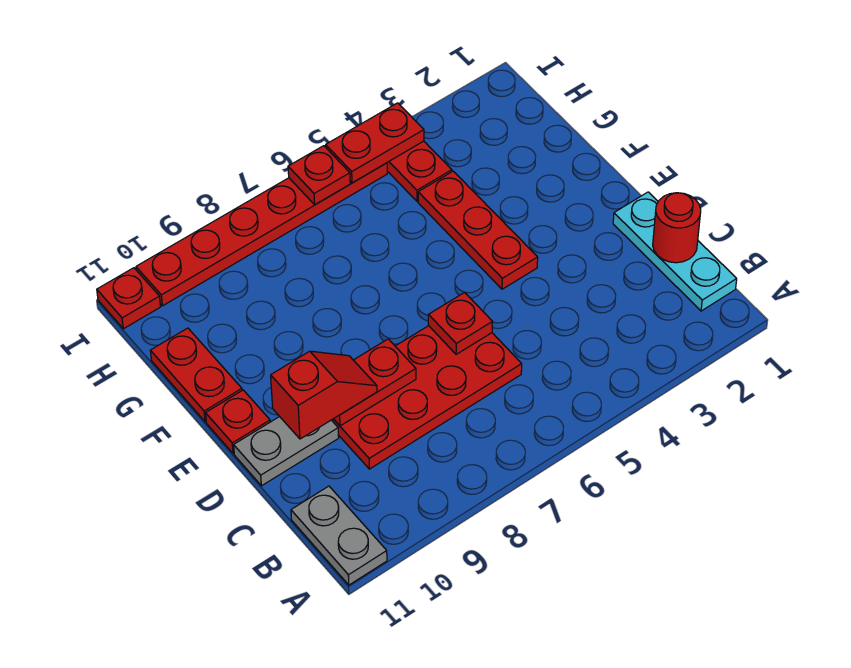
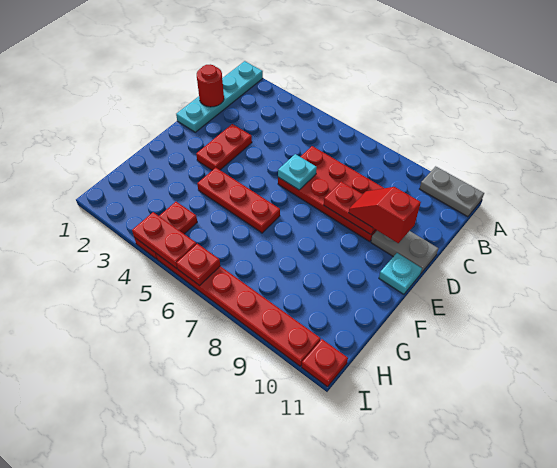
grey plate A11:B11 level 1 -> grey plate A10:A11 level 1
cyan plate B1:D1 level 1 -> cyan plate A1:D1 level 1
red plate D6 level 2 -> cyan plate D6 level 2
red plate E4:G4 level 1 -> red plate F4:F6 level 1
red plate E11 level 1 -> cyan plate E11 level 1
red plate F11:G11 level 1 -> red plate D3:E3 level 1

